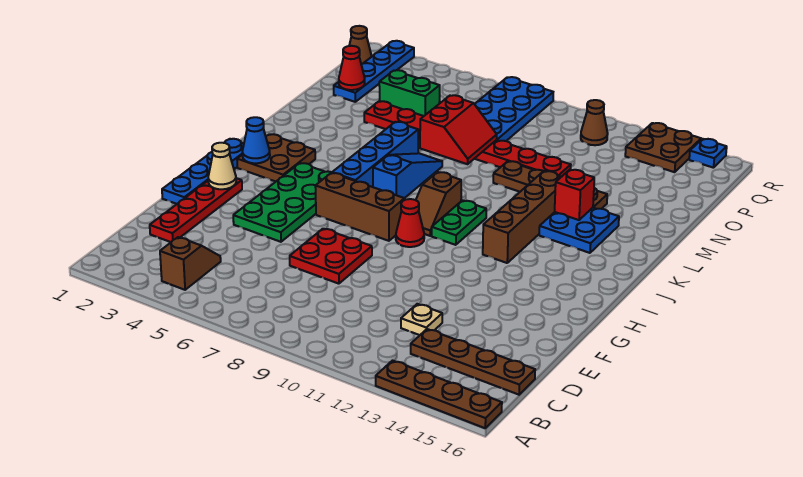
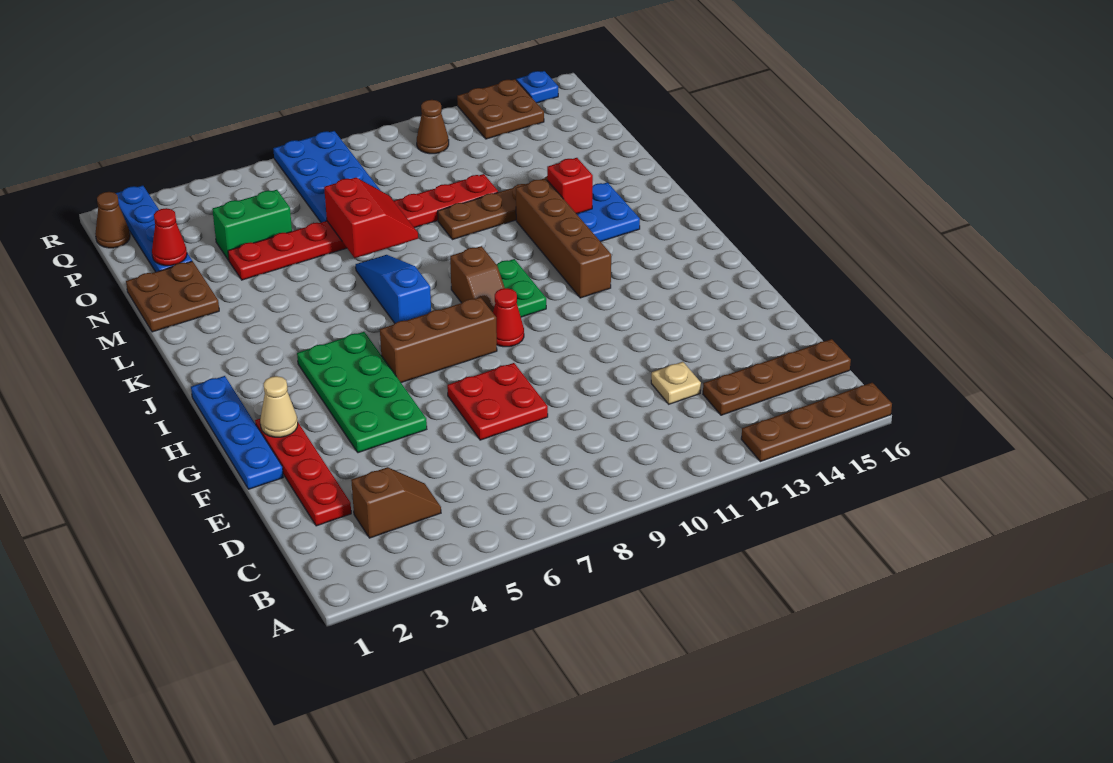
brown slope B4:C4 level 1 top B -> brown slope C3:C4 level 1 top 3
brown plate I2:J3 level 1 -> brown plate M1:N2 level 1
blue cone I2 level 2 -> none
blue brick I6:L6 level 1 -> none

